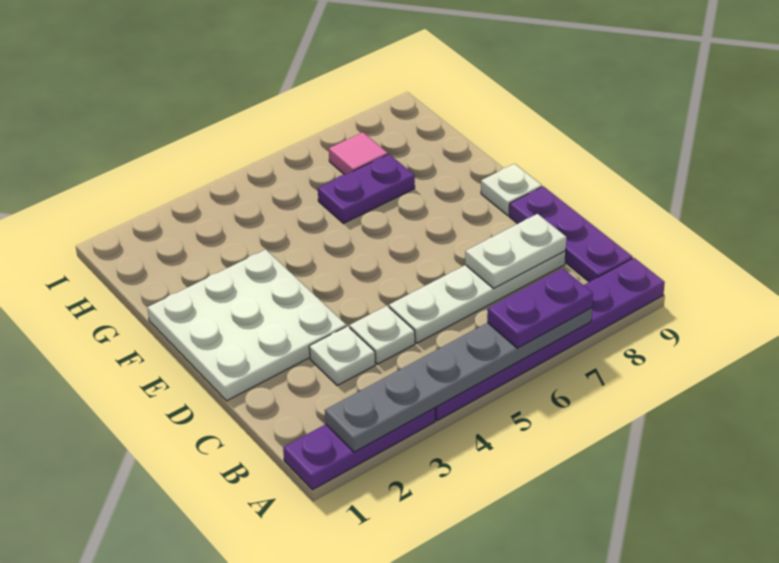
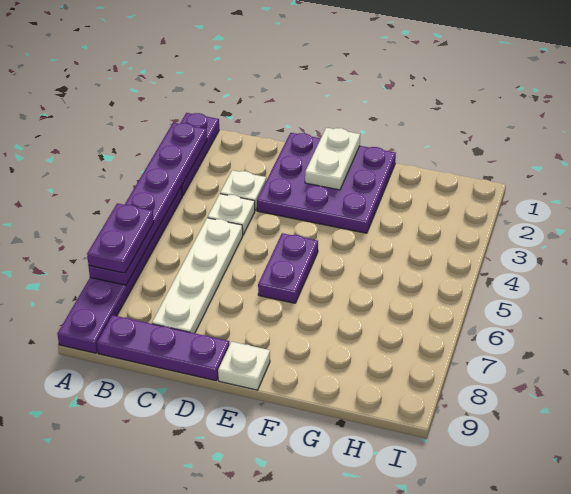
grey plate A2:A7 level 2 -> purple plate A2:A7 level 2
white plate C7:C8 level 2 -> white plate E1:E2 level 2
white plate D1:F3 level 1 -> purple plate D1:F3 level 1
purple plate G6:G7 level 1 -> purple plate E5:E6 level 1
pink tile H7 level 1 -> none

